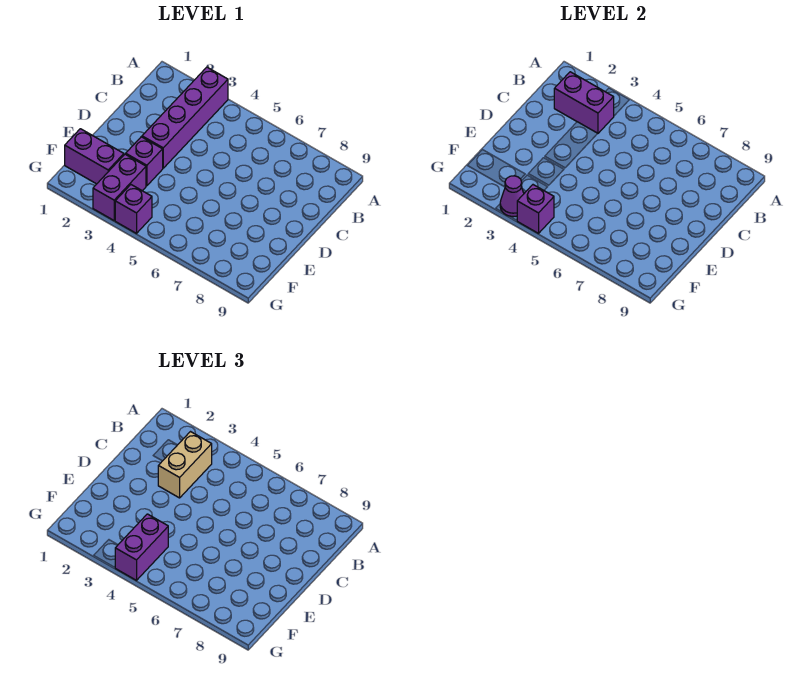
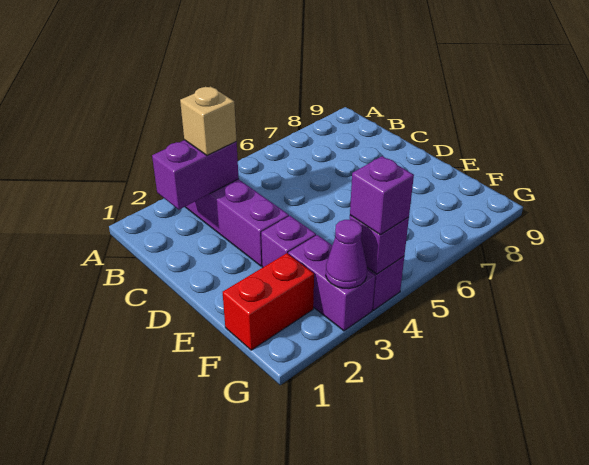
tan brick B3:C3 level 3 -> tan brick B3 level 3
purple brick F1:F2 level 1 -> red brick F1:F2 level 1
purple brick F4:G4 level 3 -> purple brick G4 level 3

